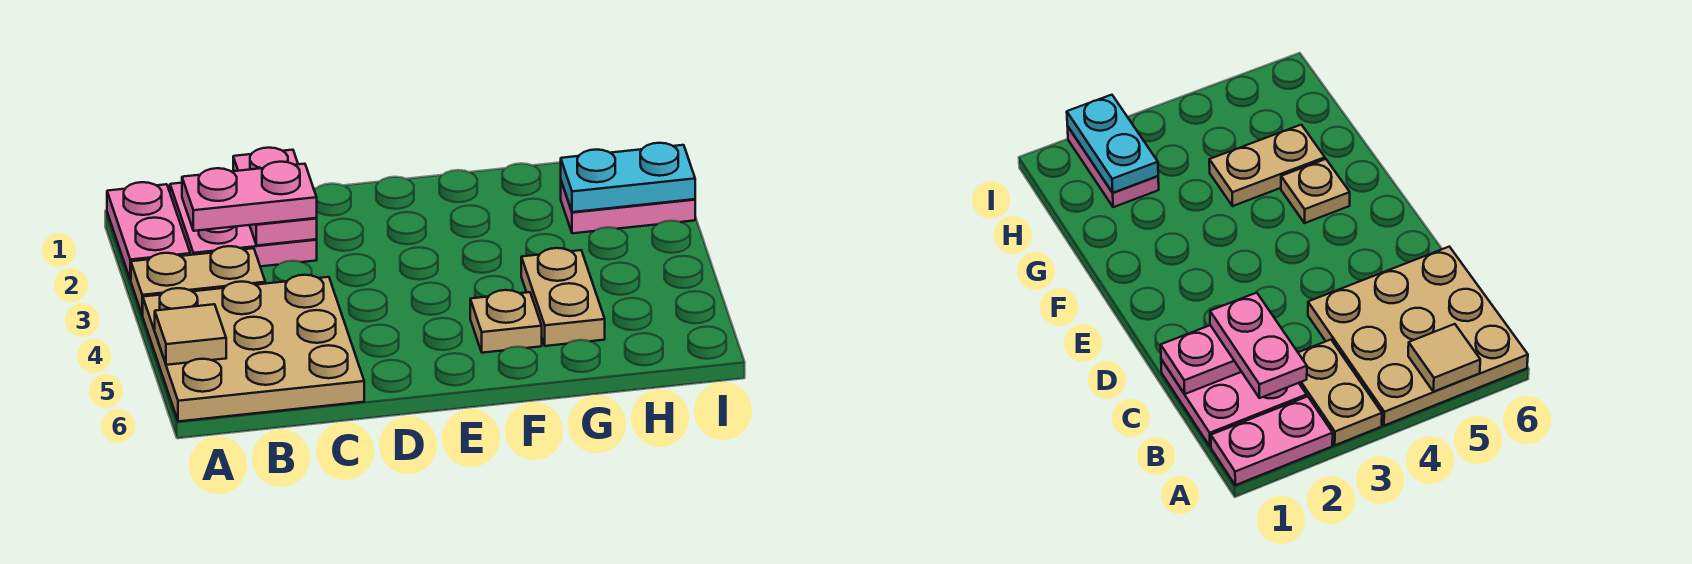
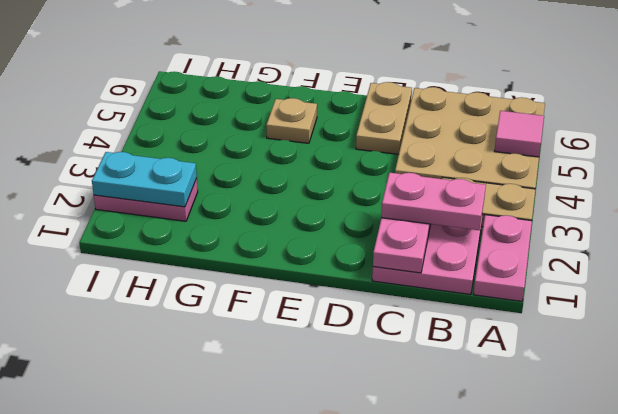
tan tile A5 level 2 -> pink tile A5 level 2
tan plate G4:G5 level 1 -> tan plate D5:D6 level 1

